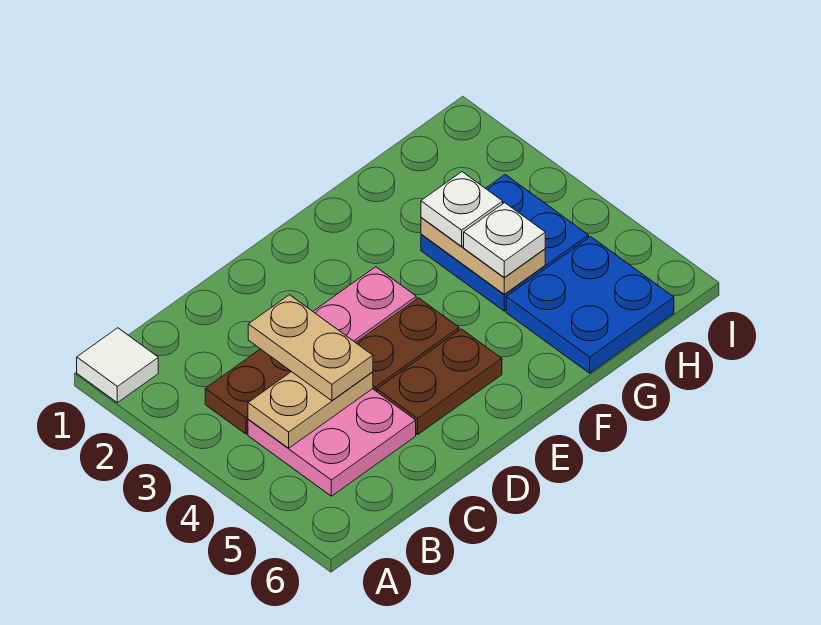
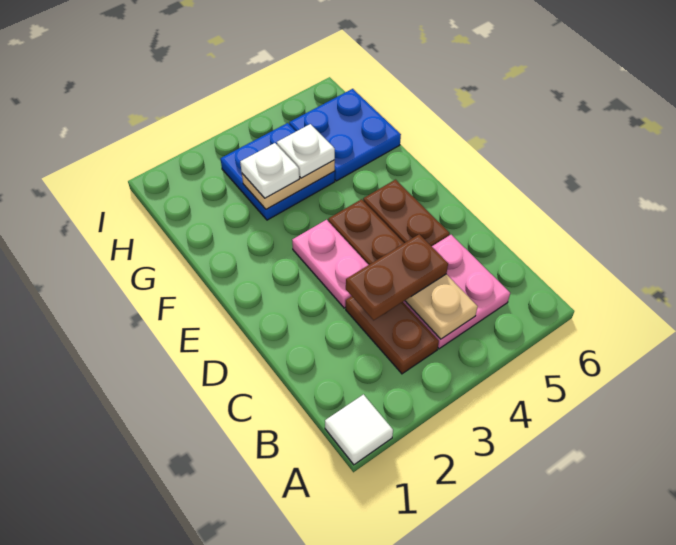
tan plate C3:C4 level 3 -> brown plate C3:C4 level 3

